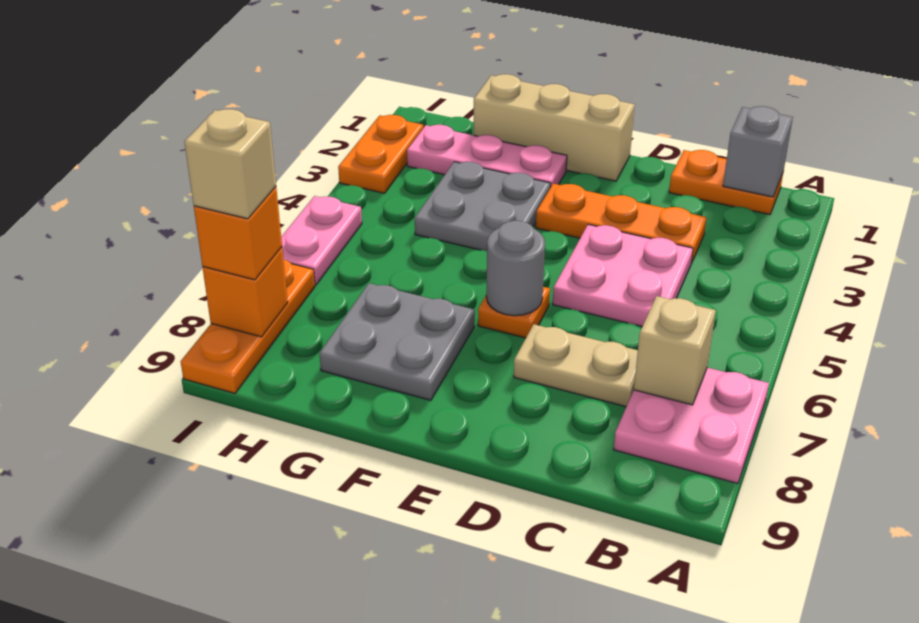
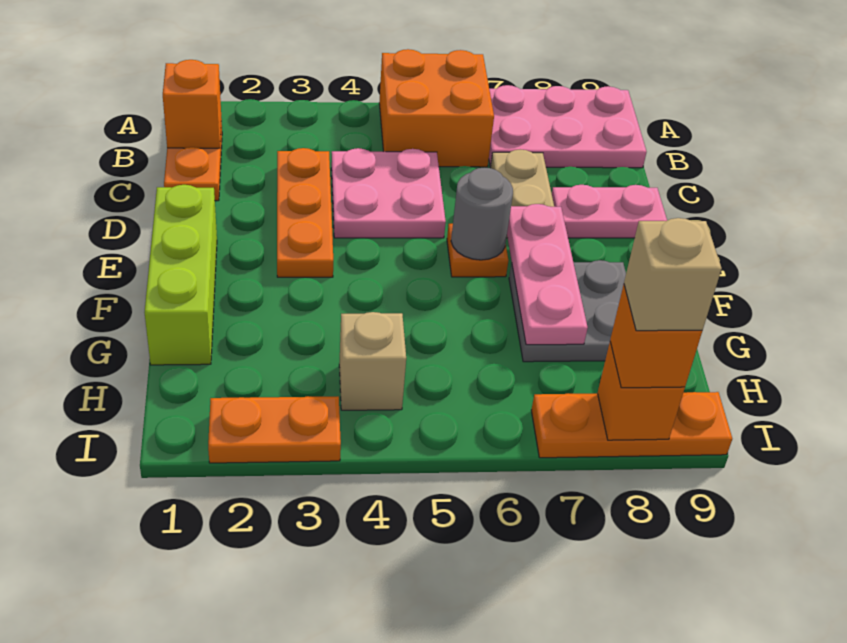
none -> orange brick A5:B6 level 1
pink plate A7:B8 level 1 -> pink plate A7:B9 level 1
grey brick B1 level 2 -> orange brick B1 level 2
tan brick B7 level 2 -> tan brick H4 level 1
tan brick E1:G1 level 1 -> lime brick E1:G1 level 1
pink plate F2:H2 level 1 -> pink plate E7:G7 level 2
grey plate F3:G4 level 1 -> none
pink plate I5:I6 level 1 -> pink plate D8:D9 level 1

